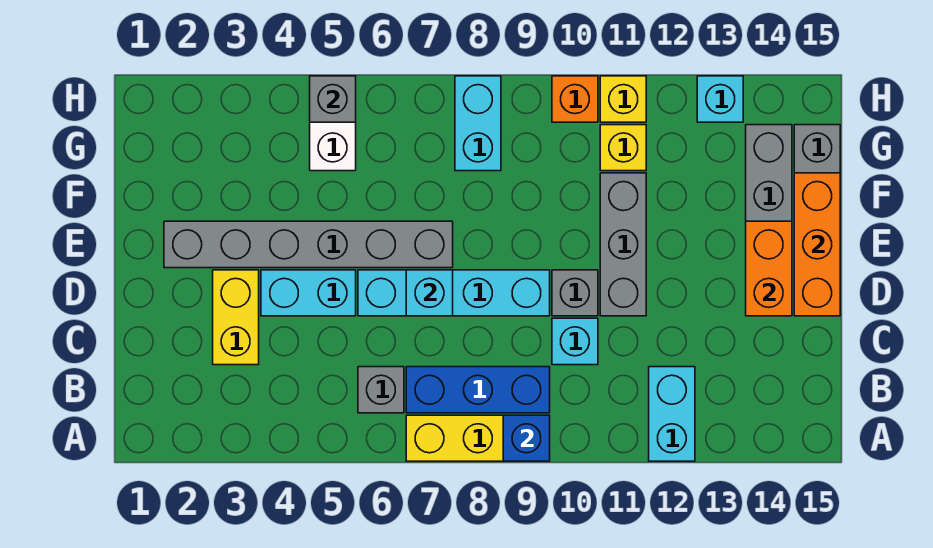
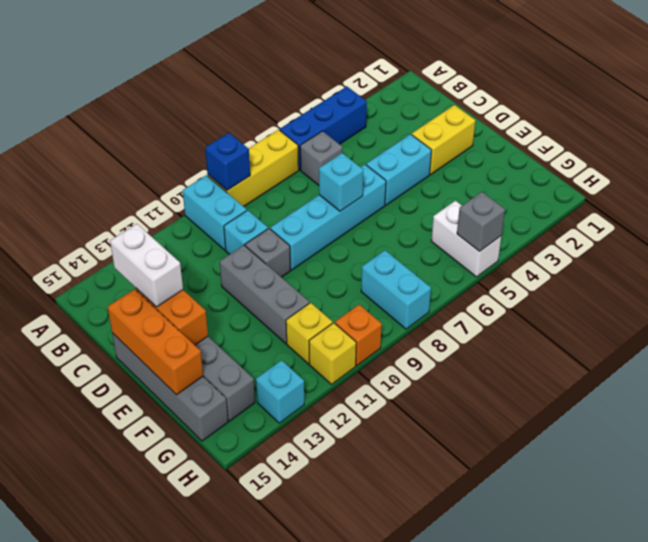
cyan brick A12:B12 level 1 -> cyan brick A10:B10 level 1
blue brick B7:B9 level 1 -> blue brick A4:A6 level 1
yellow brick C3:D3 level 1 -> yellow brick D2:D3 level 1
none -> white brick C14:D14 level 3
grey brick E2:E7 level 1 -> none

